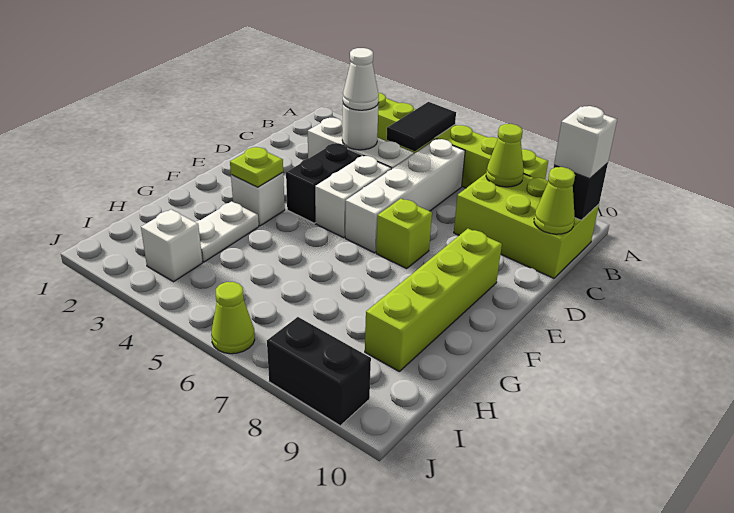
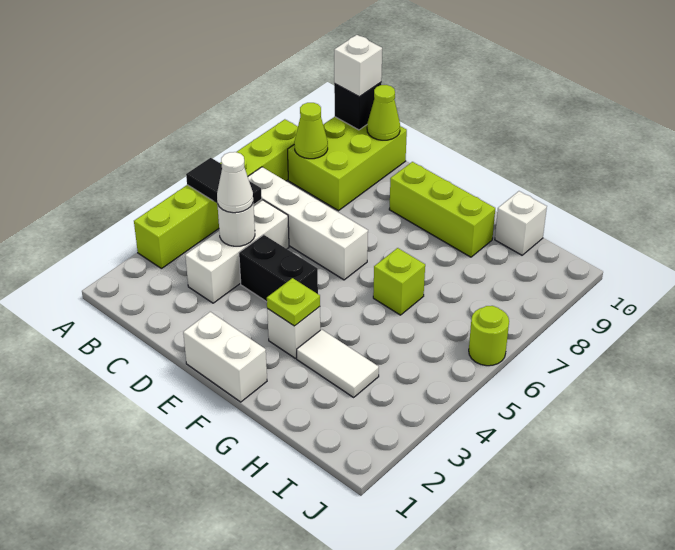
white brick D5:E5 level 1 -> white brick E1:F1 level 1
lime brick E7 level 1 -> lime brick G6 level 1
lime brick E9:H9 level 1 -> lime brick E9:G9 level 1
white plate G3:H3 level 1 -> white tile G3:H3 level 1
white brick I3 level 1 -> white brick H10 level 1
lime cone J6 level 1 -> lime round brick J6 level 1
black brick J8:J9 level 1 -> none

